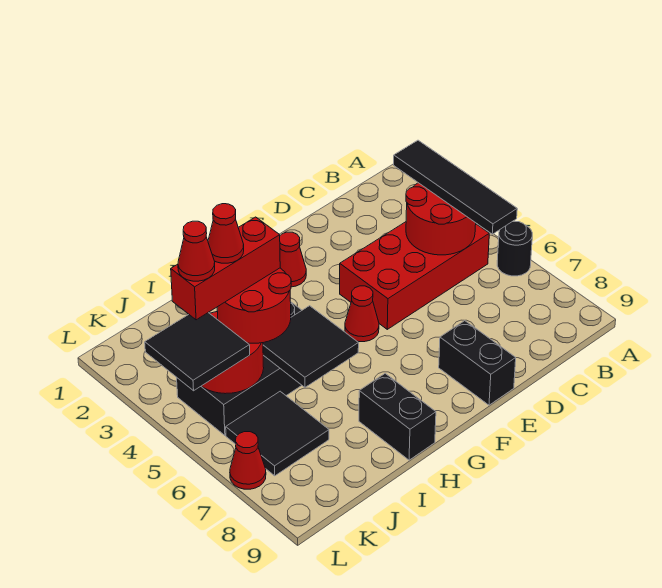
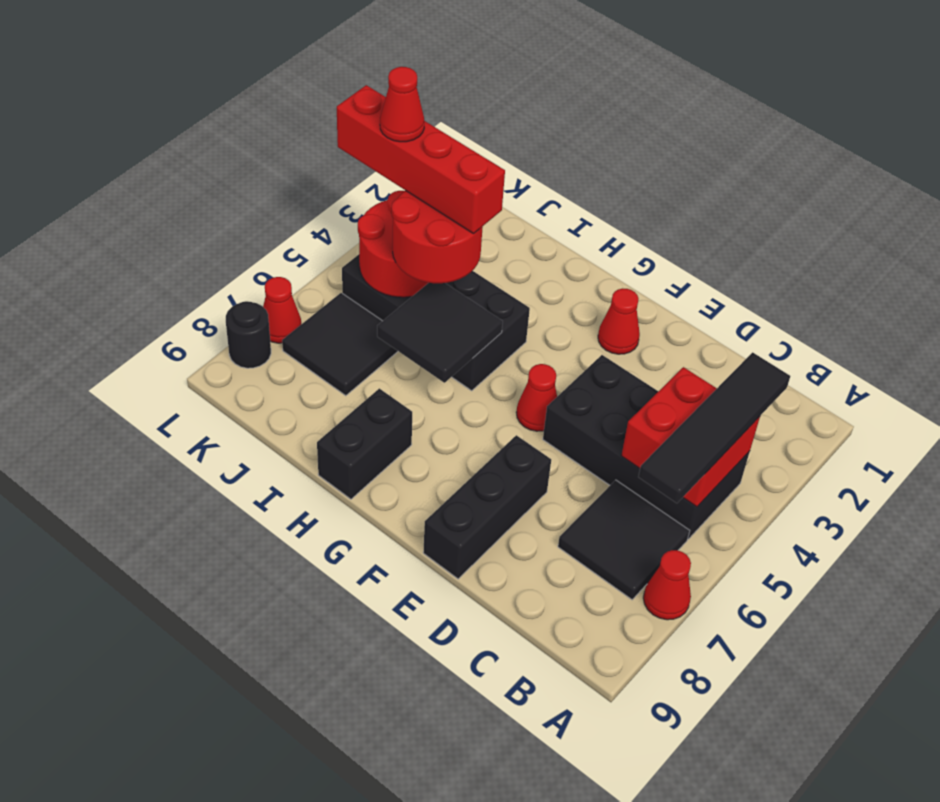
black round brick A6 level 1 -> black round brick L8 level 1
red brick B4:E5 level 1 -> black brick B4:E5 level 1
red round brick B4:C5 level 2 -> red brick B4:C5 level 2
black brick E8:E9 level 1 -> black brick E7:E9 level 1
red brick I4:K4 level 4 -> red brick I4:L4 level 4
red cone J4 level 5 -> red cone A7 level 1
black tile K4:L5 level 3 -> black tile B6:C7 level 1

